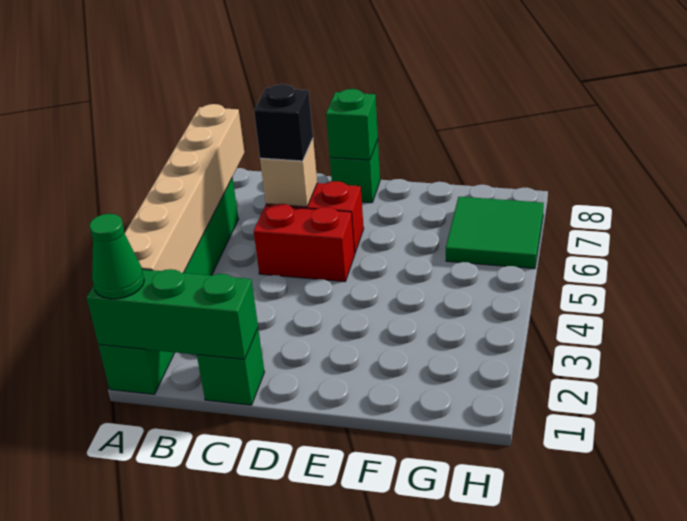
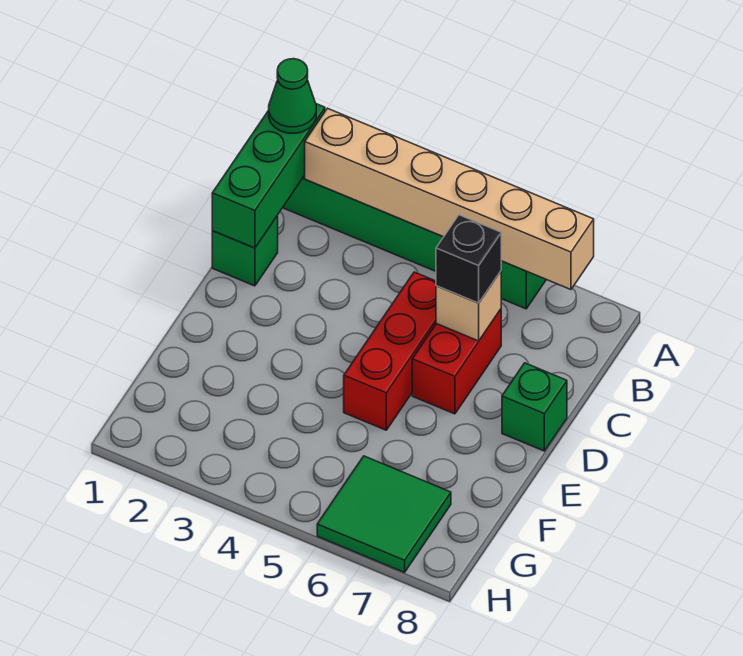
red brick C5:D5 level 1 -> red brick C5:E5 level 1
green brick D8 level 2 -> none

